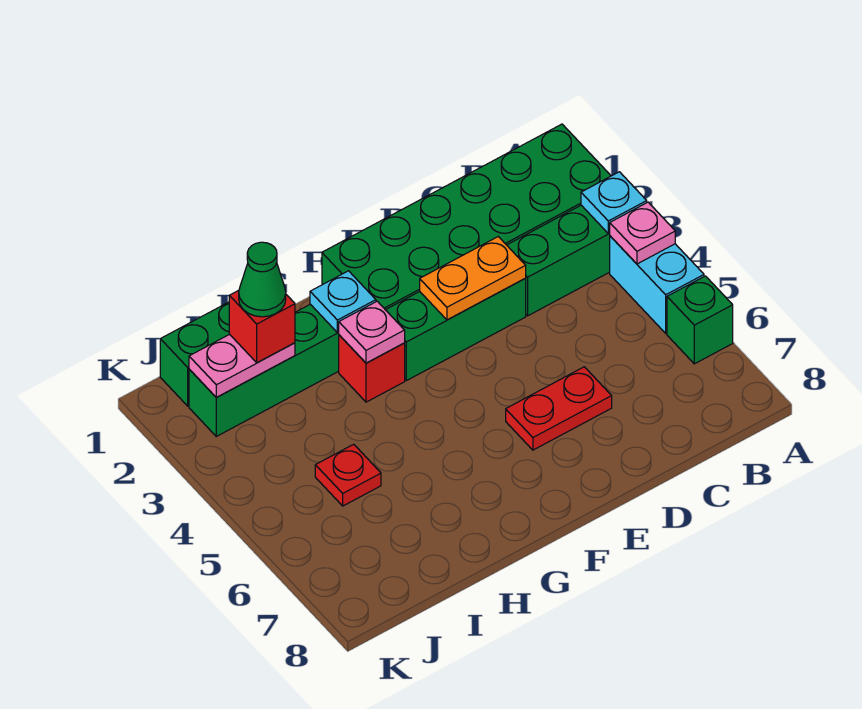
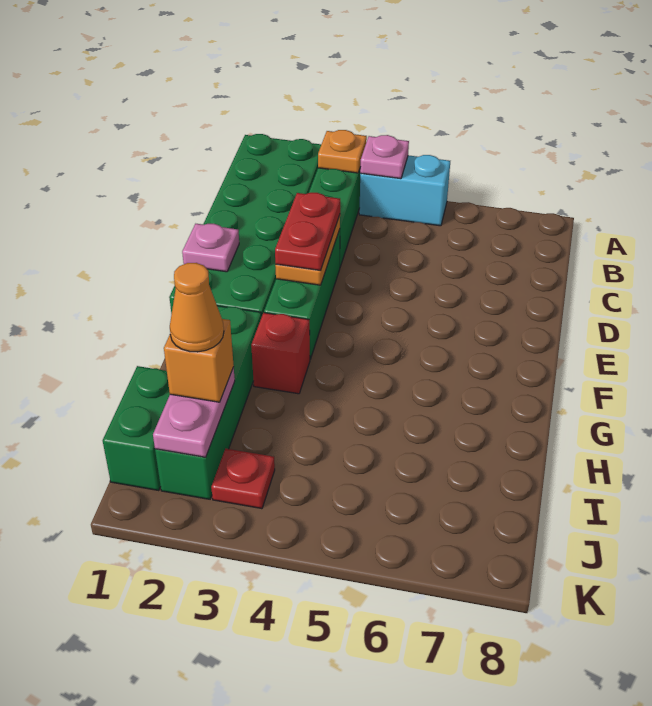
cyan plate A3 level 2 -> orange plate A3 level 2
green brick A6 level 1 -> none
red plate D6:E6 level 1 -> red plate D3:E3 level 3
cyan plate G2 level 2 -> none
pink plate G3 level 2 -> pink plate E1 level 2
red brick I2 level 3 -> orange brick I2 level 3
green cone I2 level 4 -> orange cone I2 level 4
red plate I5 level 1 -> red plate J3 level 1

